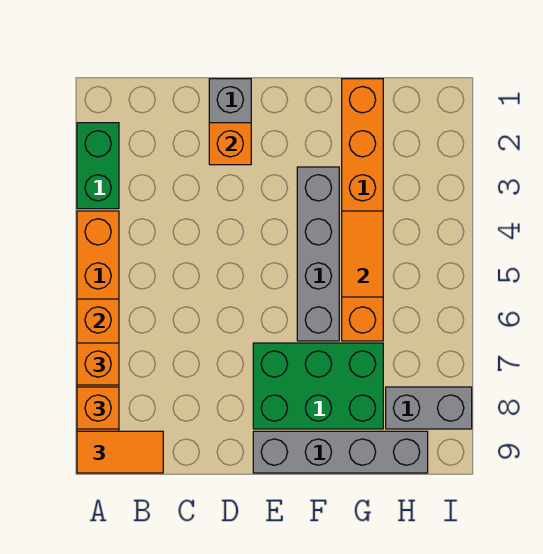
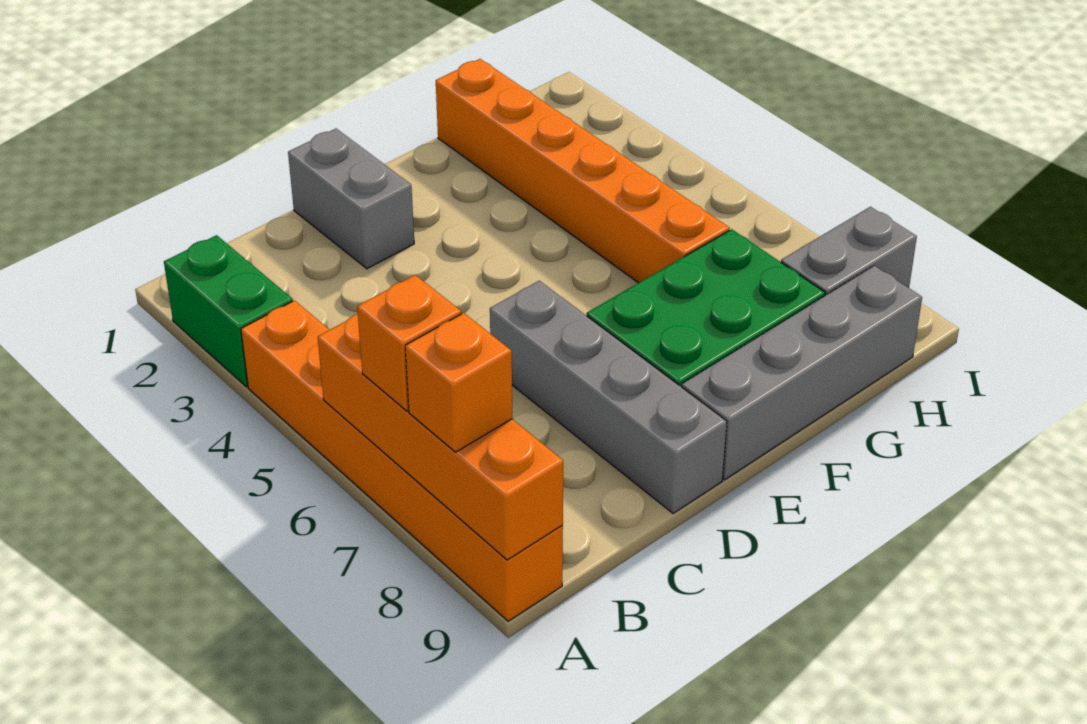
orange tile A9:B9 level 3 -> none
orange brick D2 level 2 -> none
grey brick F3:F6 level 1 -> grey brick D6:D9 level 1
orange tile G4:G5 level 2 -> none

